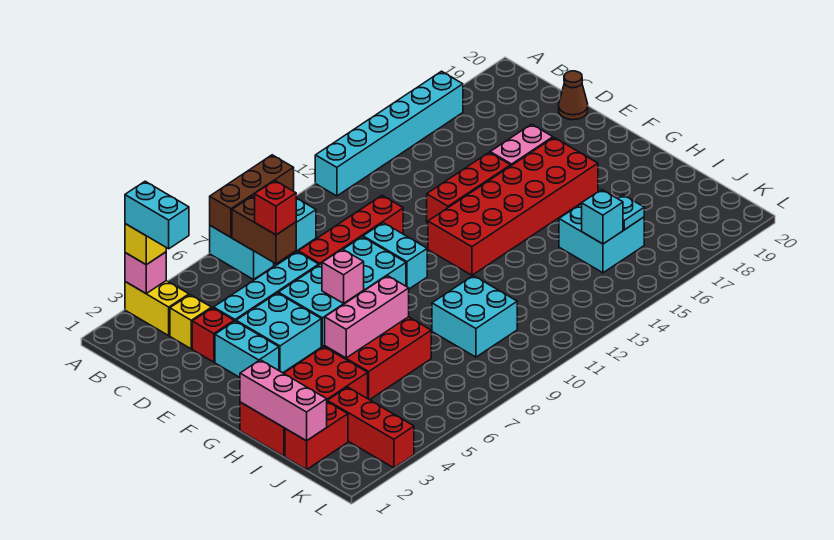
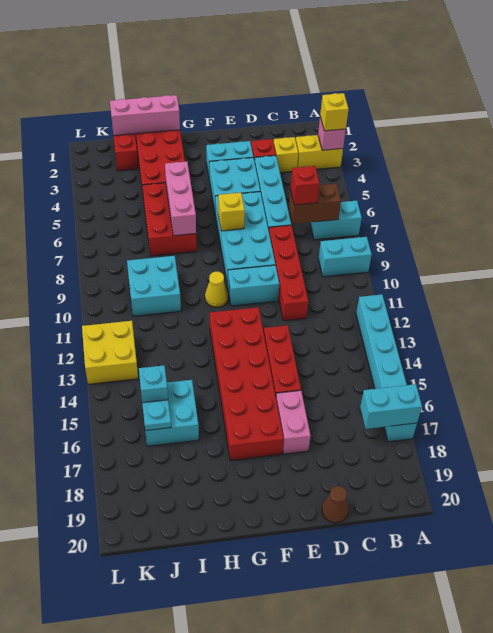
cyan brick A3:B3 level 4 -> cyan brick A17:B17 level 2
brown brick A7:A9 level 2 -> none
pink brick F7 level 2 -> yellow brick F7 level 2
none -> yellow cone G10 level 1
red brick J3:L3 level 1 -> none
none -> yellow brick K12:L13 level 1

